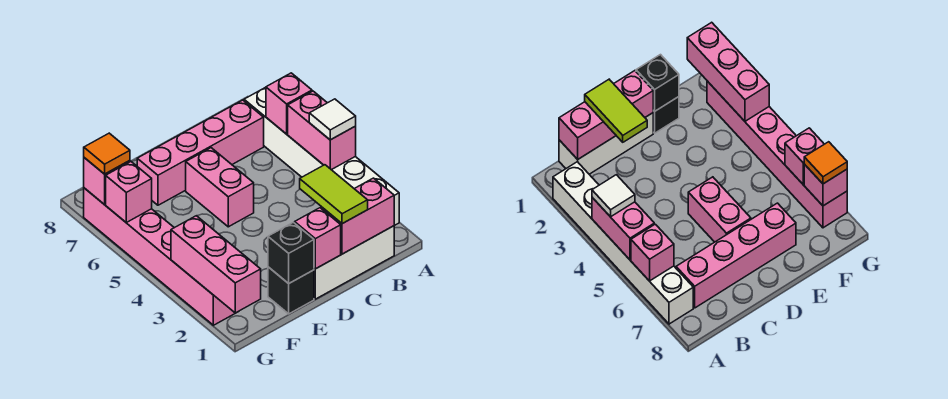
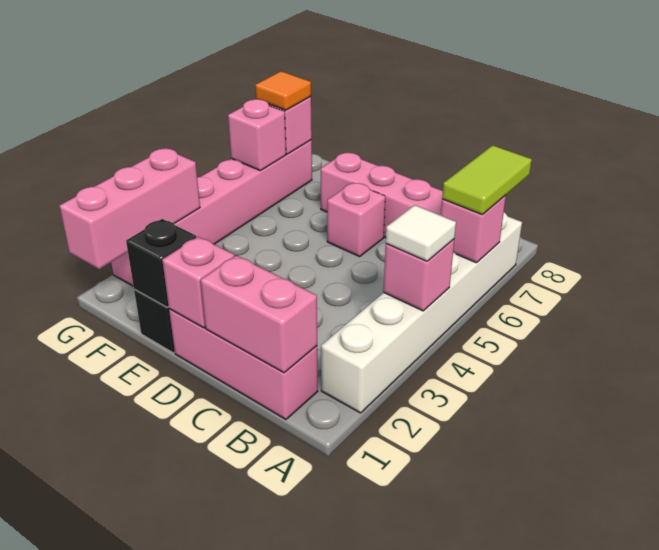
pink brick A4:A5 level 2 -> pink brick A4 level 2
white brick B1:D1 level 1 -> pink brick B1:D1 level 1
lime tile C1:C2 level 3 -> lime tile A6:A7 level 3
pink brick D5:D6 level 1 -> pink brick D6 level 1

